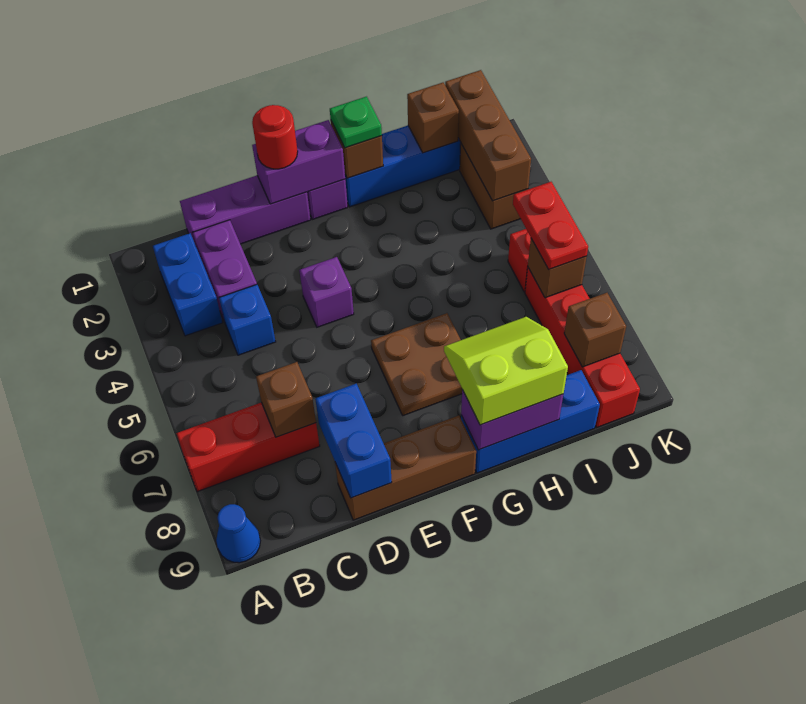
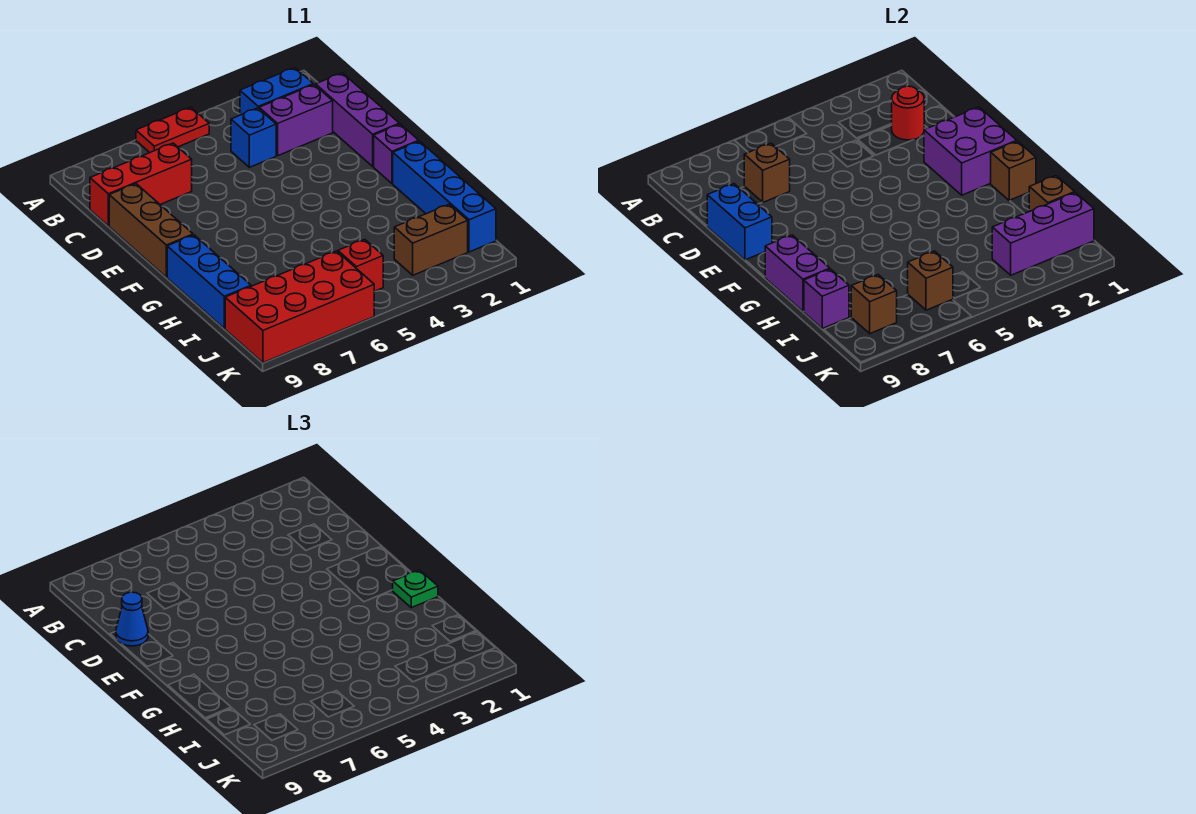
red brick A7:C7 level 1 -> red brick C7:C9 level 1
blue cone A9 level 1 -> blue cone D9 level 3
blue brick D8:D9 level 2 -> blue brick D9:E9 level 2
purple brick E1:F1 level 2 -> purple brick E1:F2 level 2
red round brick E1 level 3 -> red round brick C2 level 2
purple brick E4 level 1 -> purple brick I9 level 2
brown plate F6:G7 level 1 -> none
lime slope G8:H9 level 3 top 9 -> none
brown brick J1:J3 level 2 -> purple brick J1:J3 level 2
red plate J5:J6 level 3 -> red plate A5:A6 level 1
red brick J6:J9 level 1 -> red brick J6:K9 level 1

